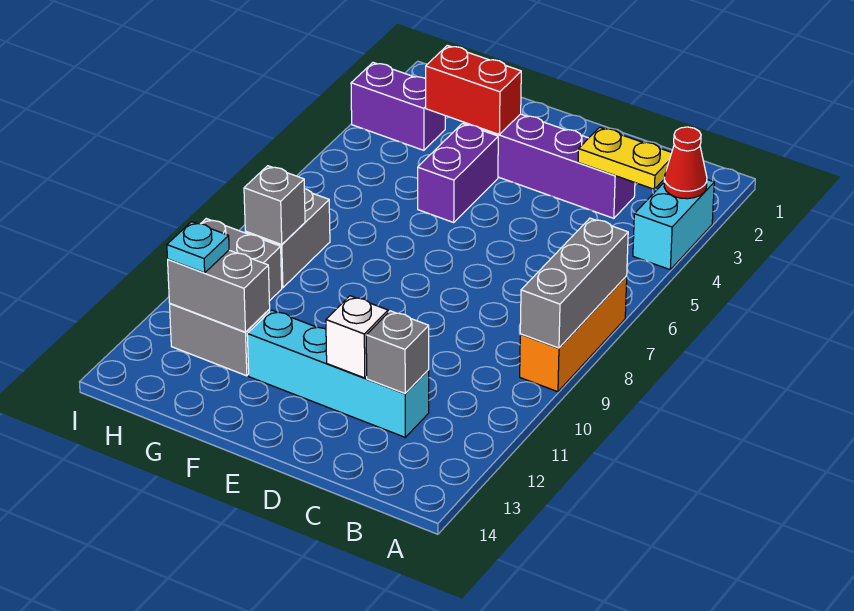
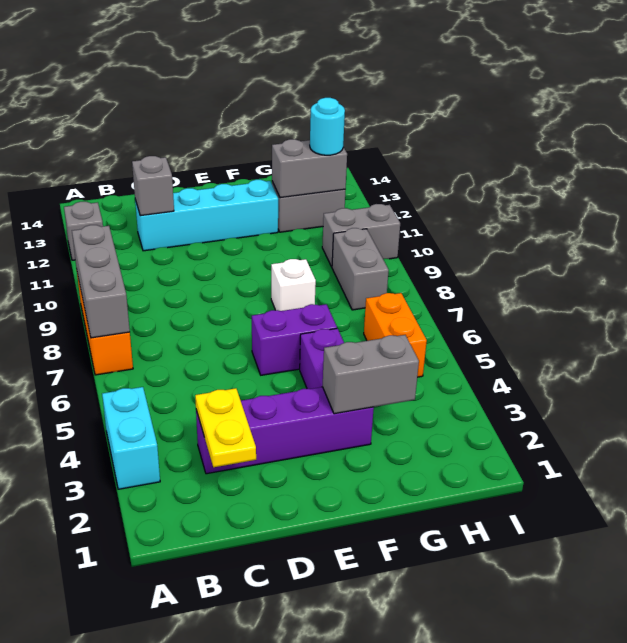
red cone A3 level 2 -> none
yellow plate B3:C3 level 2 -> yellow plate C2:C3 level 2
white brick D12 level 2 -> white brick F8 level 1
red brick F3:G3 level 2 -> grey brick F3:G3 level 2
purple brick H3:I3 level 1 -> purple brick E6:F6 level 1
none -> orange brick H5:H6 level 1
grey brick H9 level 2 -> grey brick A12 level 1
cyan plate H12 level 3 -> cyan round brick H12 level 3

